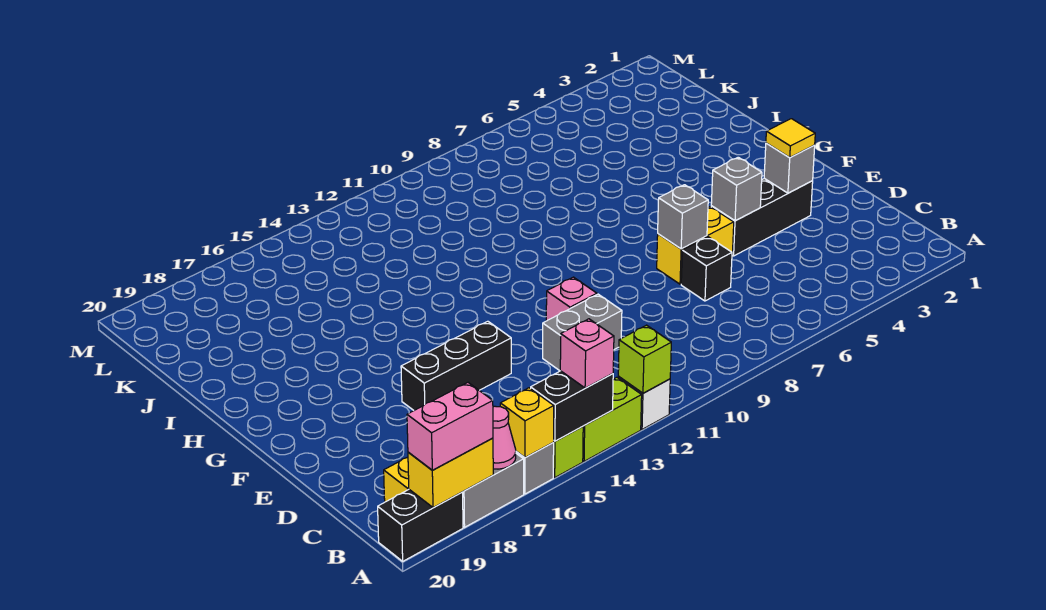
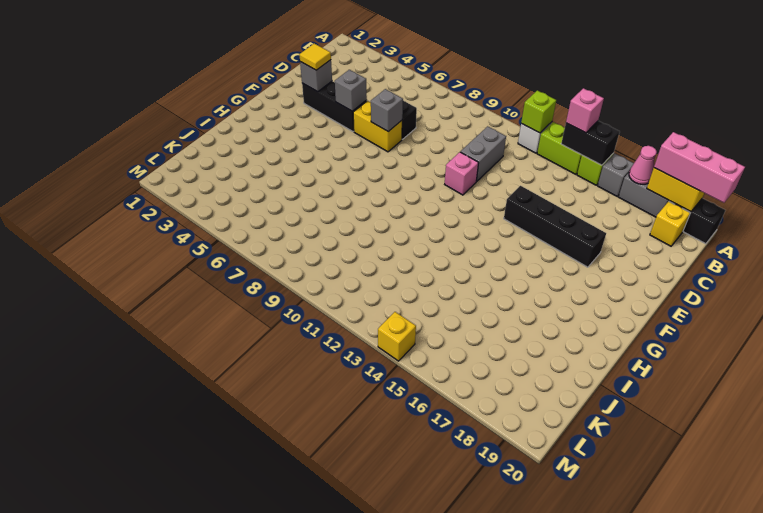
yellow brick A16 level 2 -> yellow brick M14 level 1
pink brick A18:A19 level 3 -> pink brick A18:A20 level 3
grey brick D11:D12 level 1 -> grey brick C11:D11 level 1
black brick E14:E16 level 1 -> black brick E14:E17 level 1

